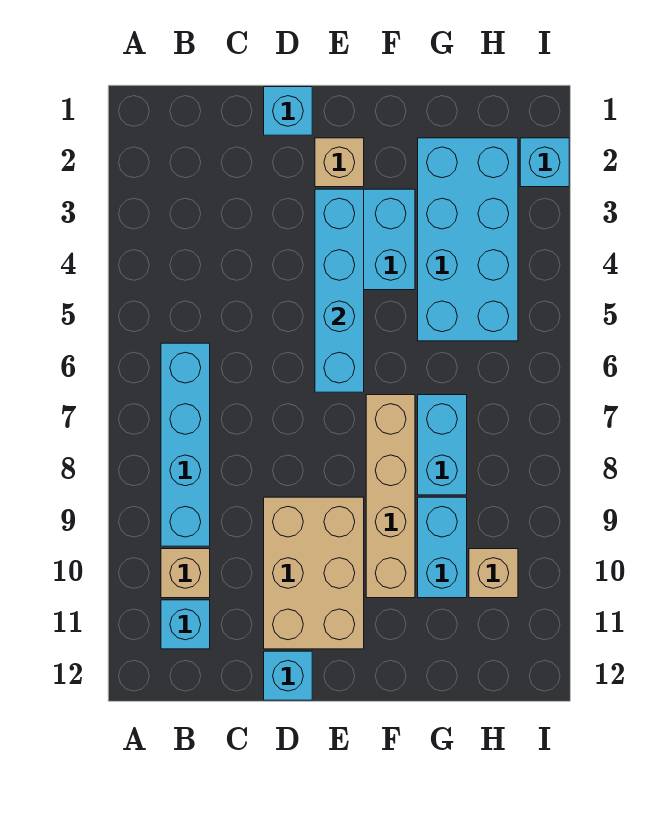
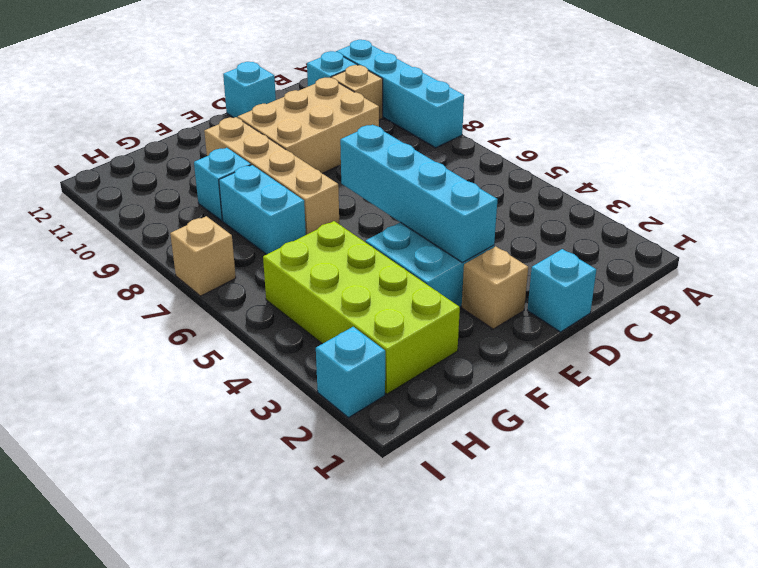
cyan brick B6:B9 level 1 -> cyan brick A8:A11 level 1
tan brick D9:E11 level 1 -> tan brick C9:E10 level 1
cyan brick G2:H5 level 1 -> lime brick G2:H5 level 1
cyan brick G9:G10 level 1 -> cyan brick G9 level 1
tan brick H10 level 1 -> tan brick I7 level 1

